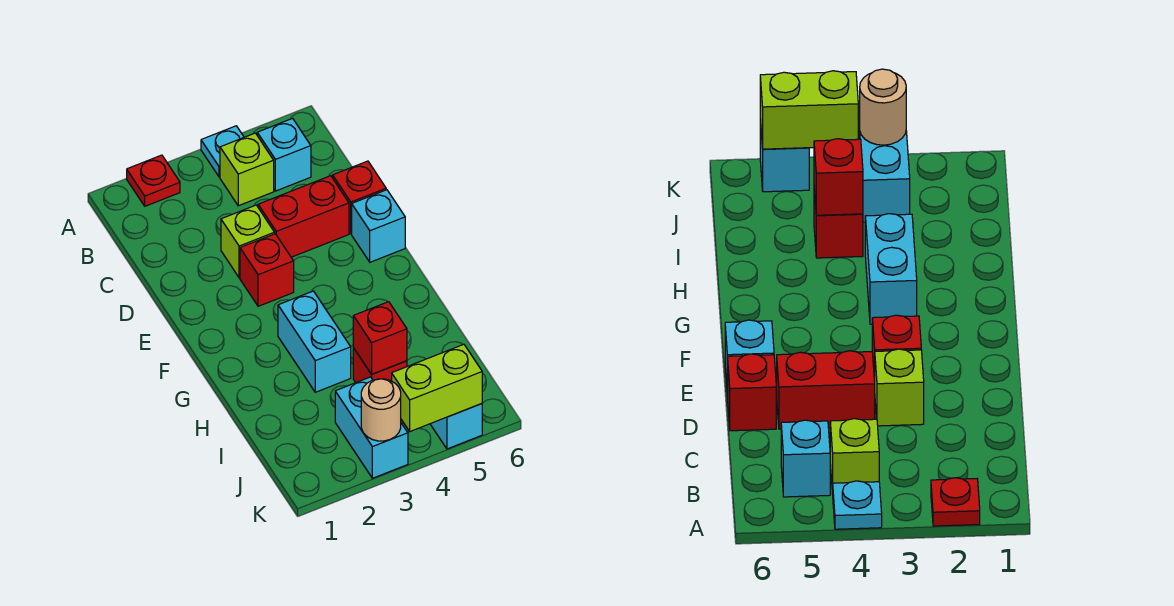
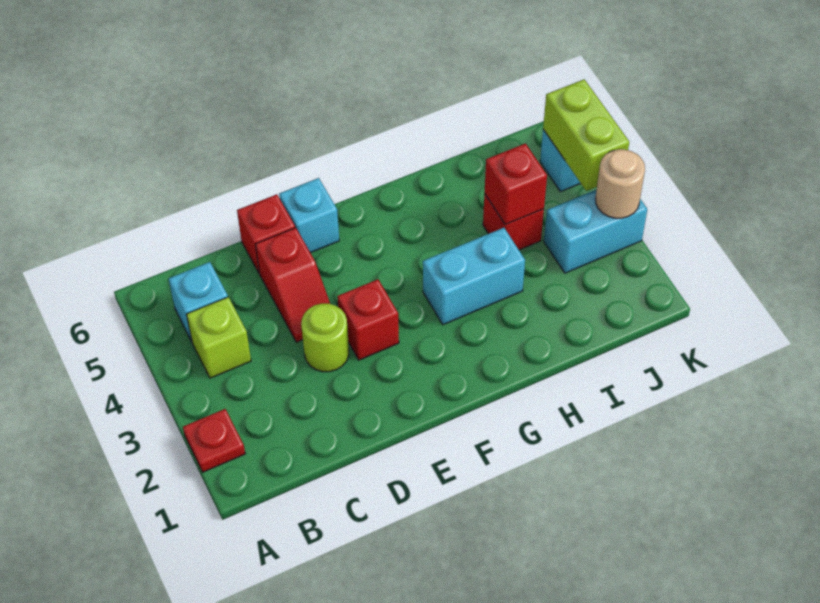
cyan plate A4 level 1 -> none
lime brick D3 level 1 -> lime round brick D3 level 1
red brick D4:D5 level 1 -> red slope D4:D5 level 1 top 5

